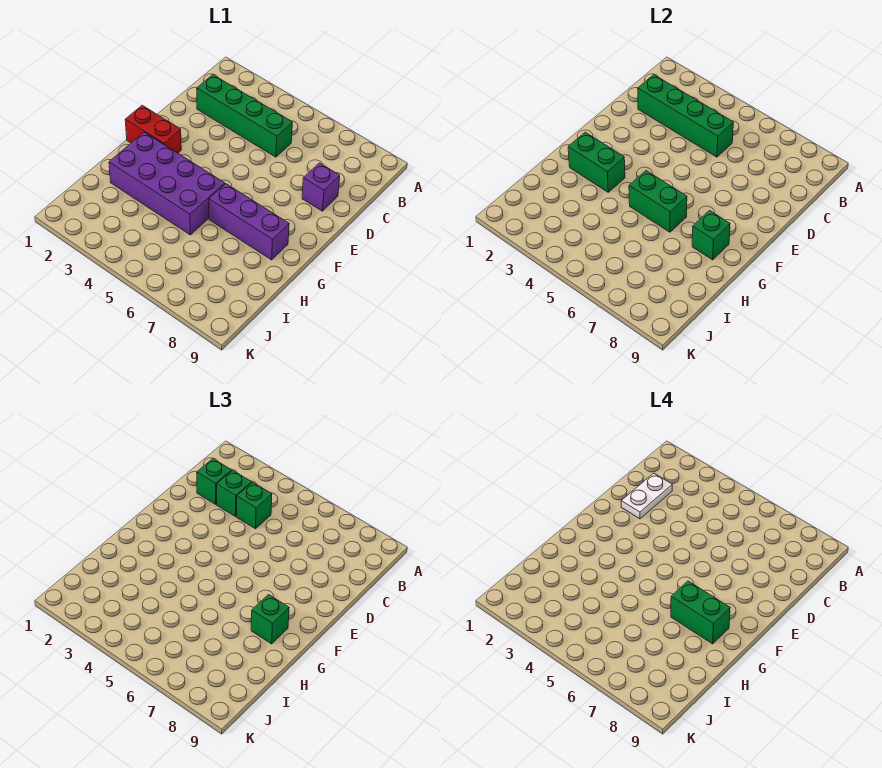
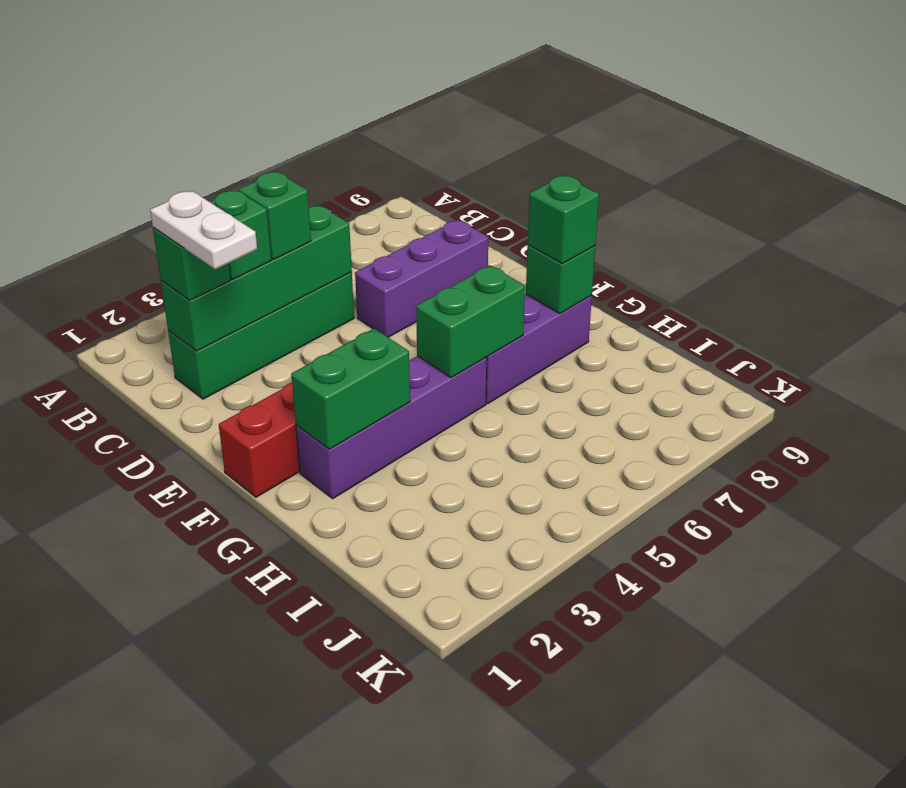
purple brick D8 level 1 -> purple brick D6:D8 level 1
purple brick G2:H5 level 1 -> purple brick G2:G5 level 1
green brick G7:G8 level 4 -> none

